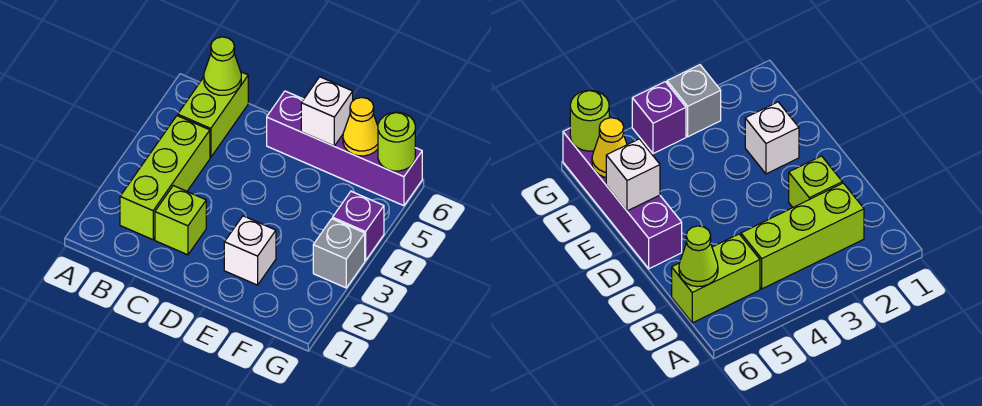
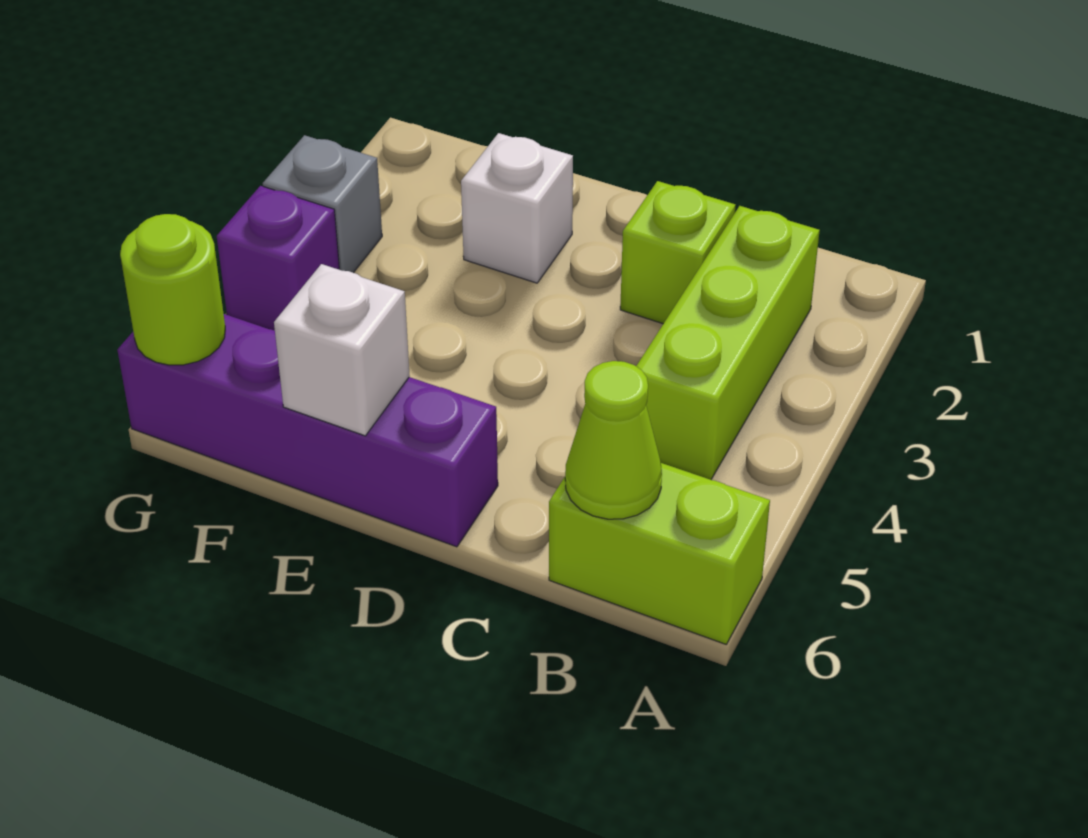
lime brick B5:B6 level 1 -> lime brick A6:B6 level 1
yellow cone F6 level 2 -> none

